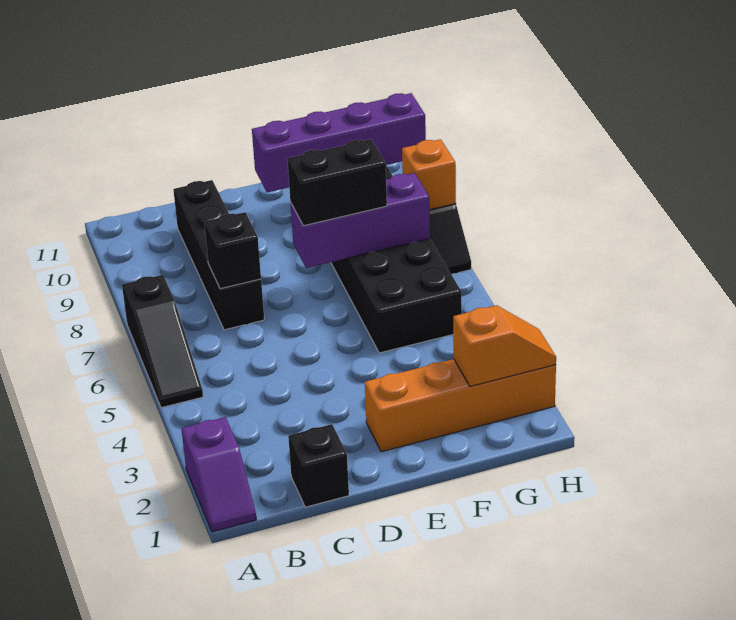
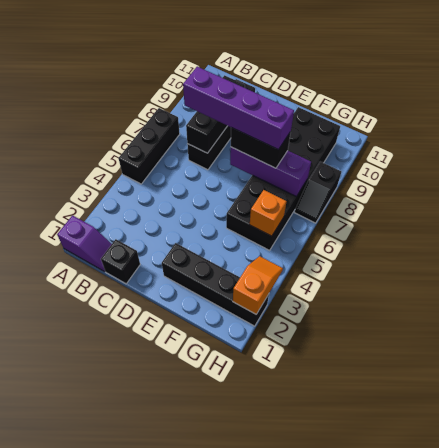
purple slope A1:A2 level 1 top 2 -> purple slope A1:B1 level 1 top A
black slope A5:A7 level 1 top 7 -> black brick A5:A7 level 1
black brick C7 level 2 -> black brick C7:C9 level 2
orange brick E2:H2 level 1 -> black brick E2:H2 level 1
purple brick E10:H10 level 2 -> purple brick C7:F7 level 4
orange slope G2:H2 level 2 top G -> orange slope H2:H3 level 2 top 2
orange brick H8 level 2 -> orange brick G5 level 2

